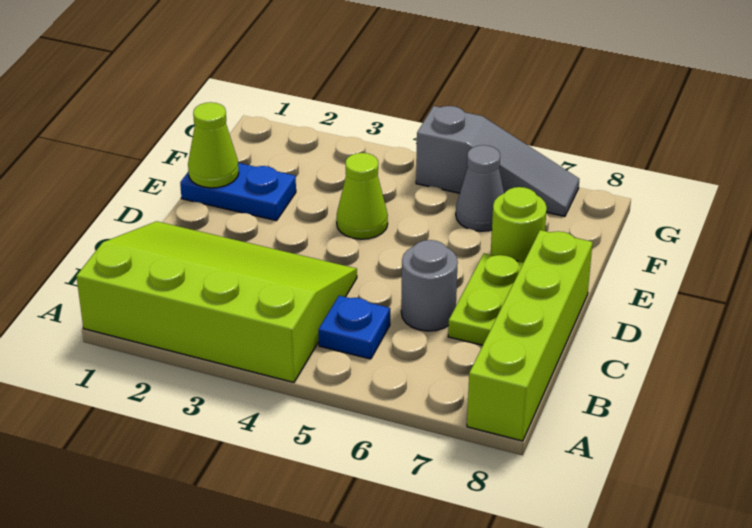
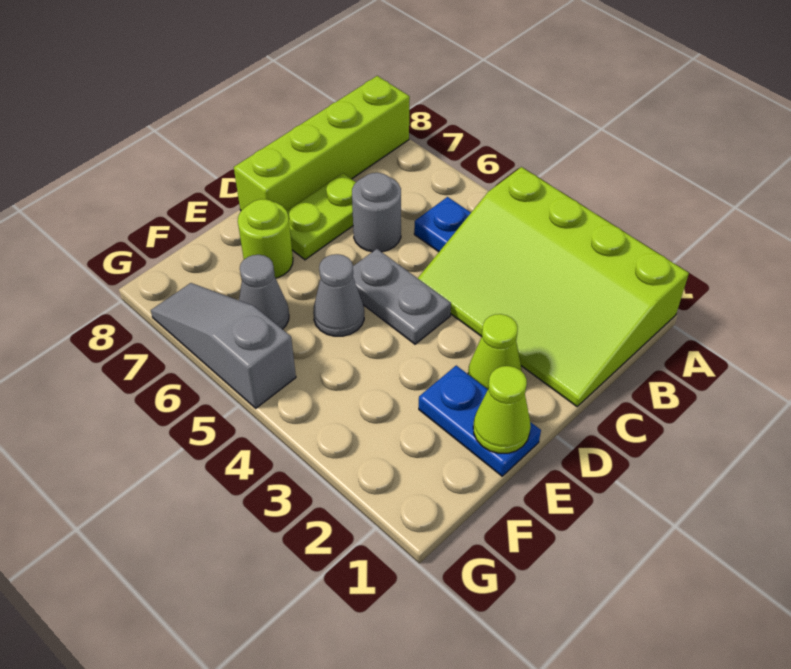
none -> grey plate D4:D5 level 1
lime cone E4 level 1 -> lime cone D2 level 1
none -> grey cone E5 level 1

